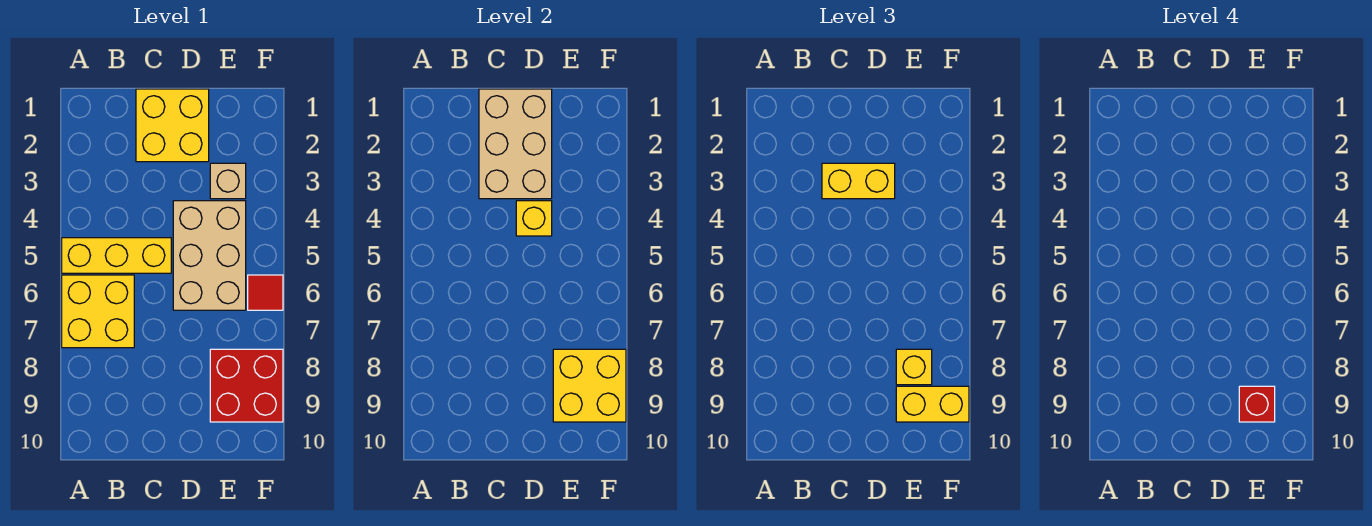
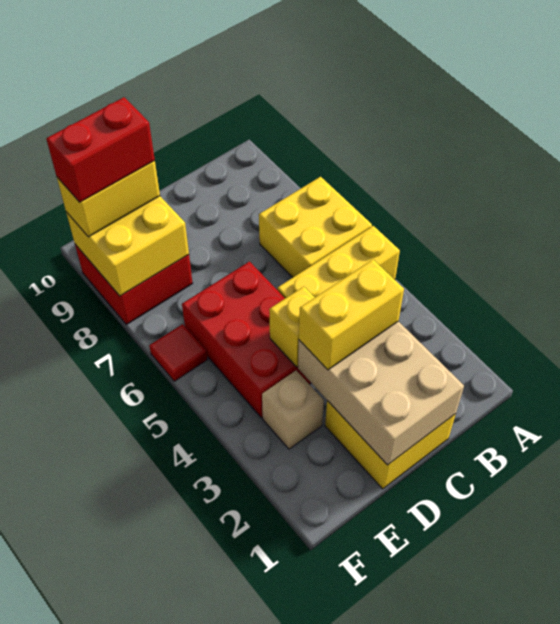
tan brick D4:E6 level 1 -> red brick D4:E6 level 1
yellow brick E8 level 3 -> none
red brick E9 level 4 -> red brick E9:F9 level 4

